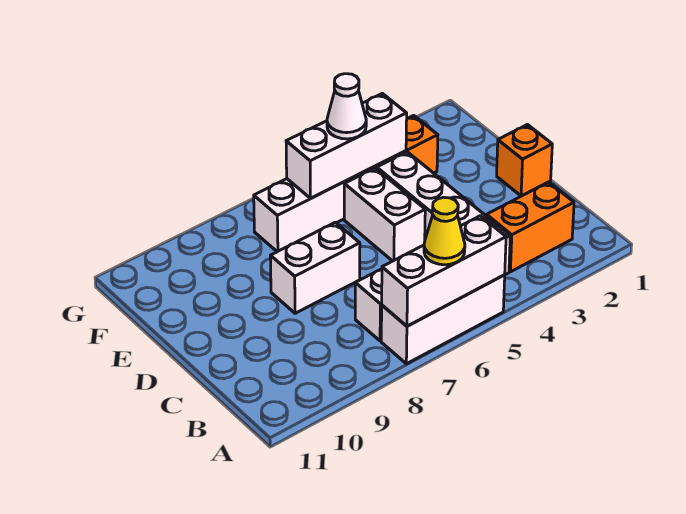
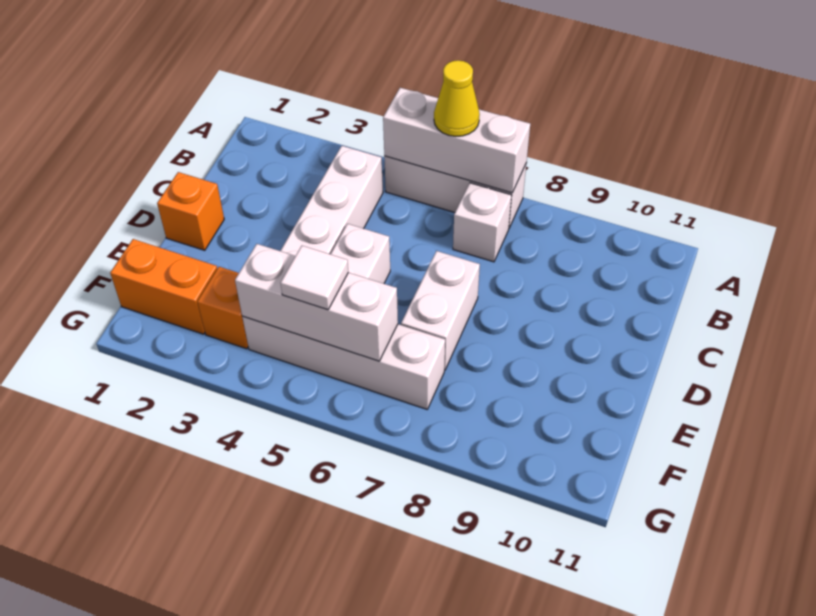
orange brick B2:B3 level 1 -> orange brick F1:F2 level 1
white brick D7:D8 level 1 -> white brick D7:E7 level 1
white cone F5 level 3 -> white tile F5 level 3

